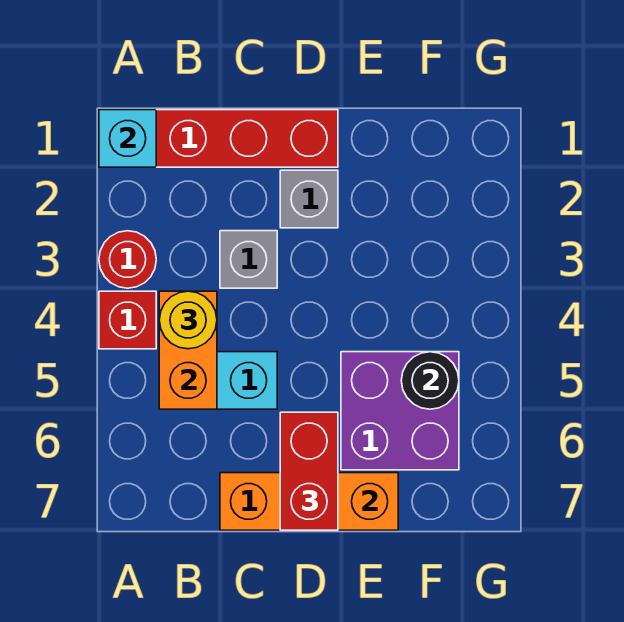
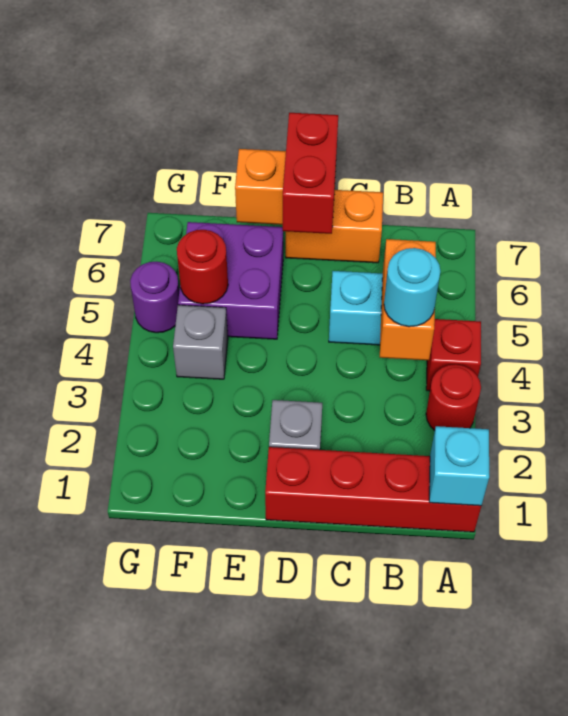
yellow round brick B4 level 3 -> cyan round brick B4 level 3
grey brick C3 level 1 -> grey brick F4 level 1
black round brick F5 level 2 -> red round brick F5 level 2
none -> purple round brick G5 level 1

